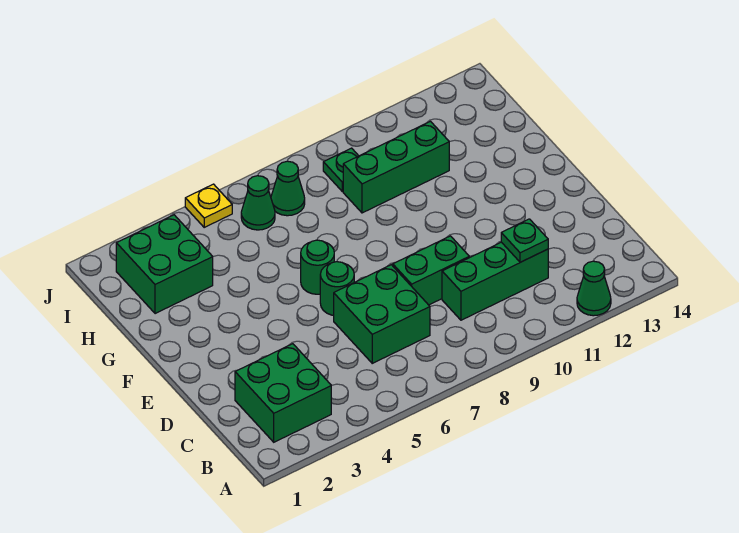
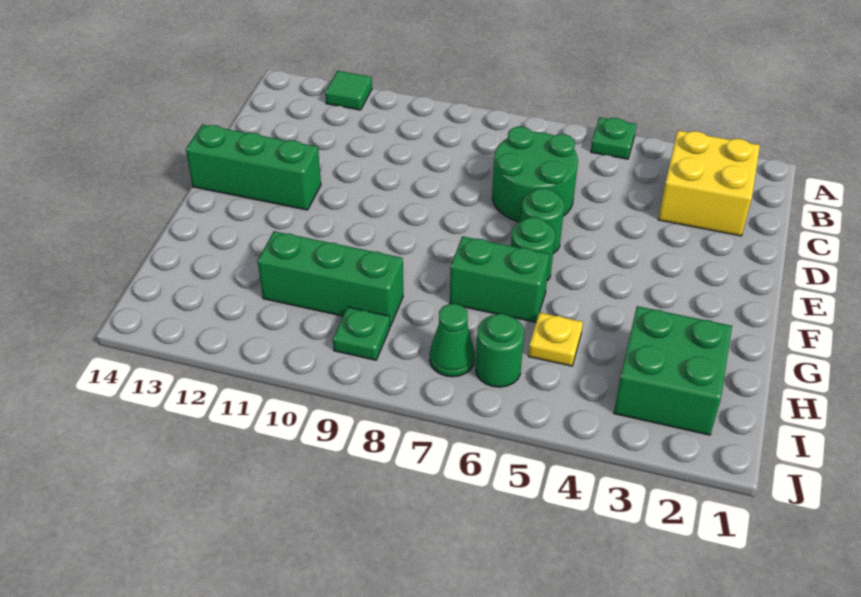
green cone A12 level 1 -> green tile A12 level 1
green brick B2:C3 level 1 -> yellow brick B2:C3 level 1
green brick C6:D7 level 1 -> green round brick C6:D7 level 1
green brick C9:C11 level 1 -> green brick E12:E14 level 1
green plate C11 level 2 -> green plate A5 level 1
green brick D8:D9 level 1 -> green brick G6:G7 level 1
green cone I6 level 1 -> green round brick I6 level 1
yellow plate J5 level 1 -> yellow plate H5 level 1

